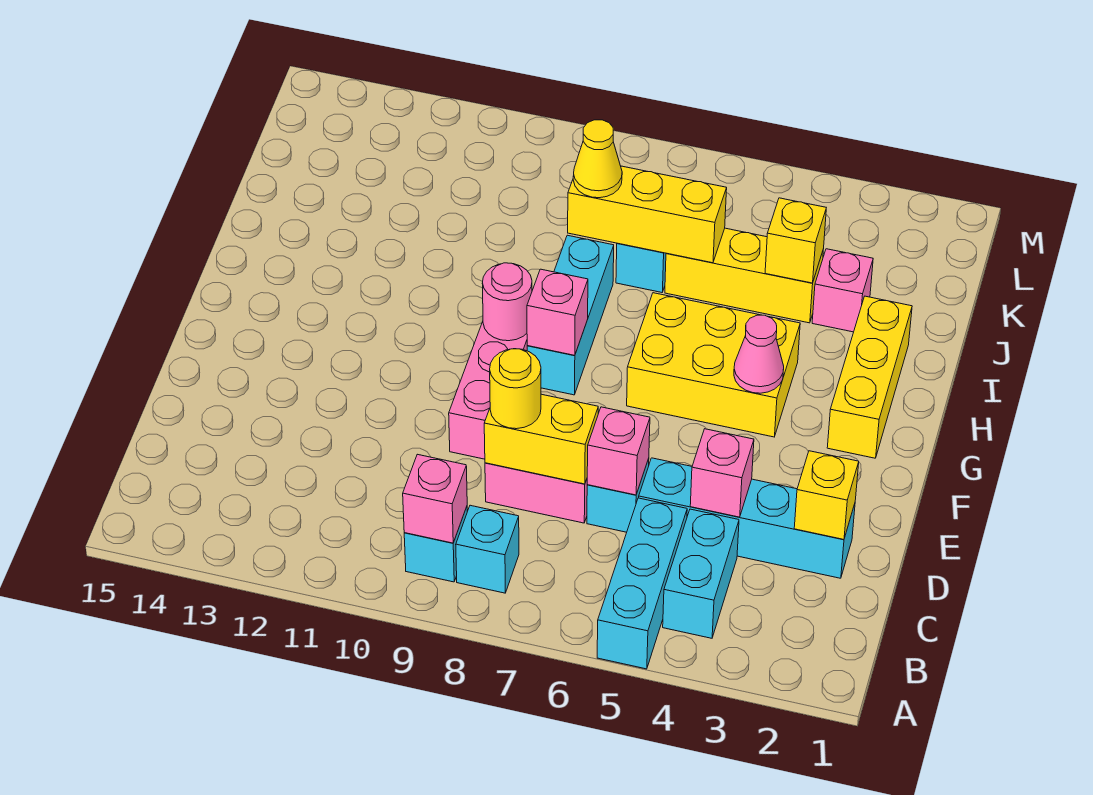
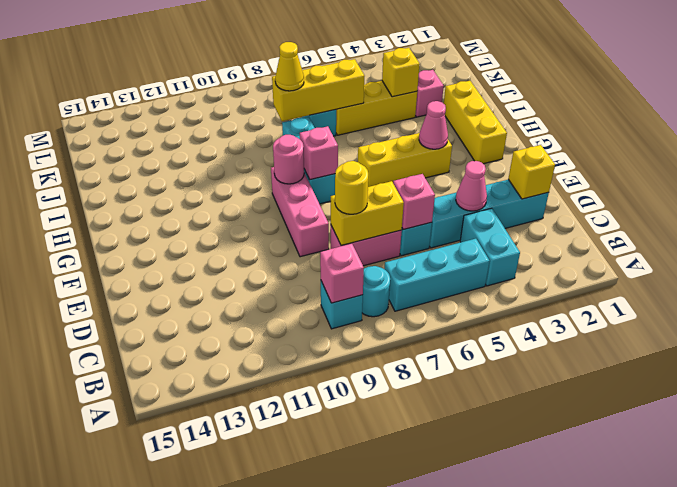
cyan brick A5:C5 level 1 -> cyan brick B5:B7 level 1
cyan brick B8 level 1 -> cyan round brick B8 level 1
pink brick D4 level 2 -> pink cone D4 level 2
yellow brick G4:H6 level 1 -> yellow brick G4:G6 level 1

